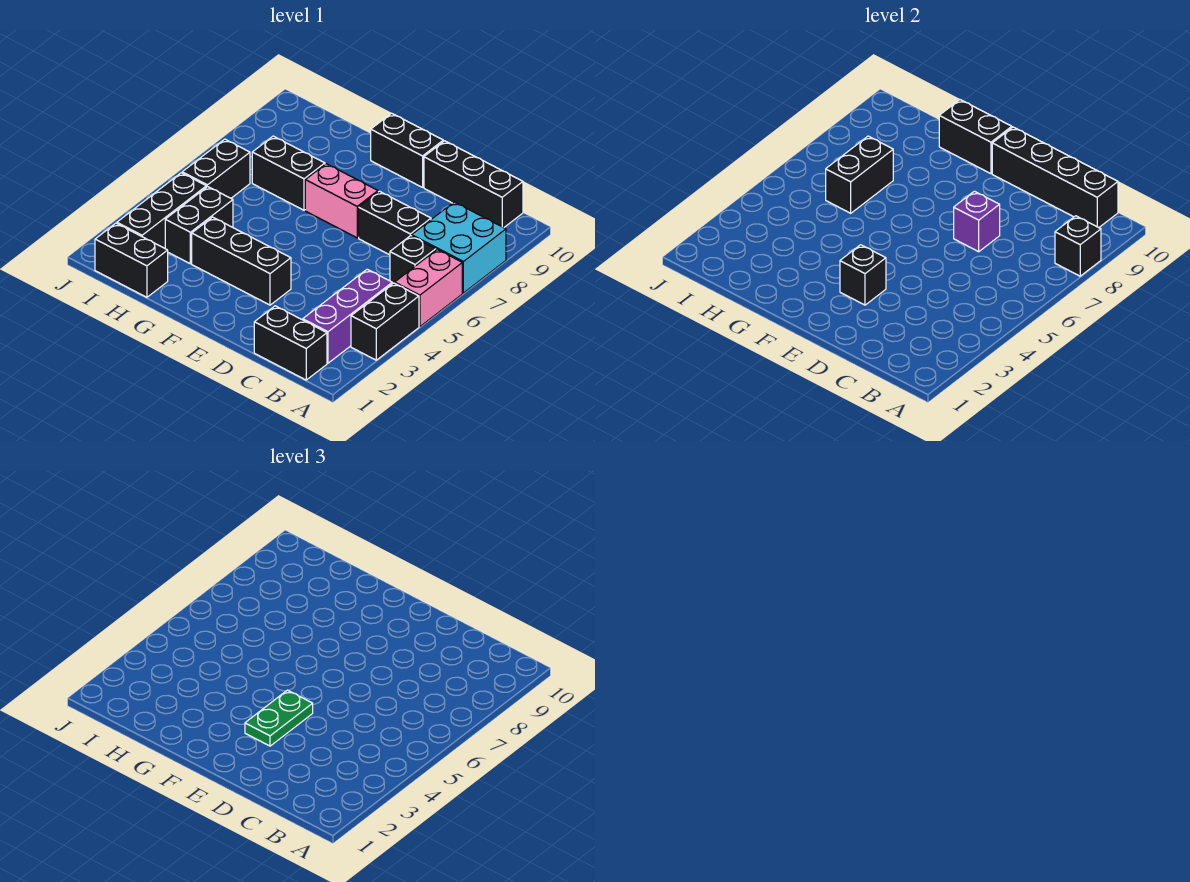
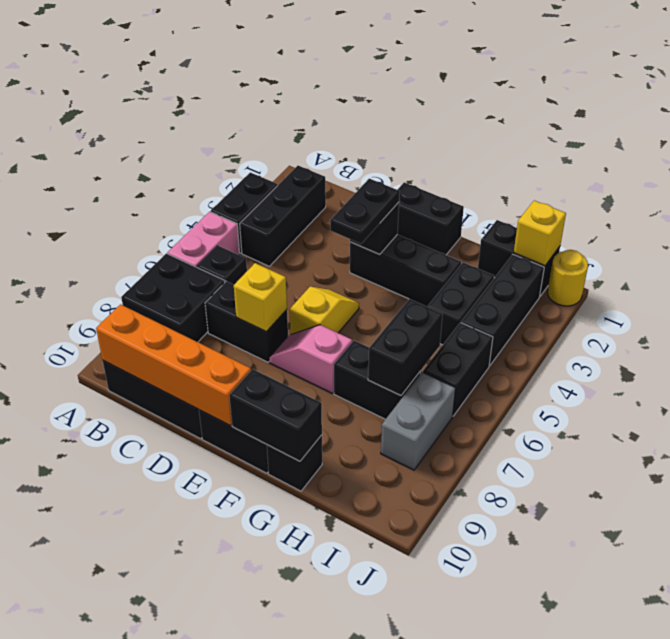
cyan brick A7:B8 level 1 -> black brick A7:B8 level 1
black brick A8 level 2 -> black brick G10 level 1
black brick B1:C1 level 1 -> black brick E1:F1 level 1
purple brick B2:B4 level 1 -> black brick B2:B4 level 1
black brick B10:E10 level 2 -> orange brick B10:E10 level 2
purple brick D7 level 2 -> yellow brick D7 level 2
green plate E3:E4 level 3 -> black plate E3:E4 level 3
none -> yellow slope E5:E6 level 1 top 6
pink brick E7:F7 level 1 -> pink slope E7:F7 level 1 top F
none -> yellow brick I1 level 2
none -> grey brick I7:I8 level 1
none -> yellow round brick J1 level 1

